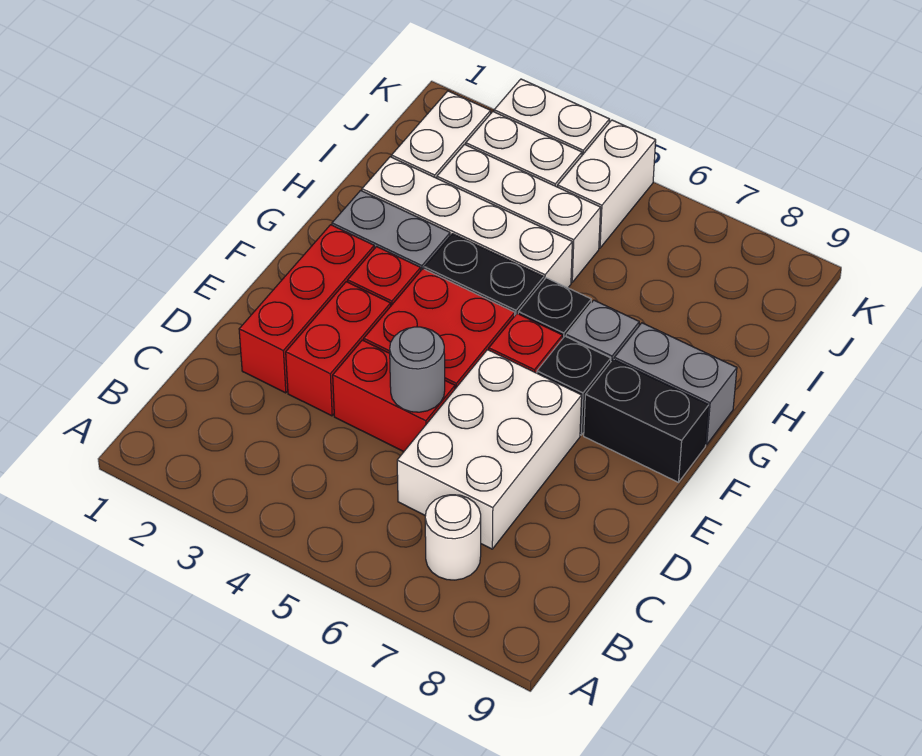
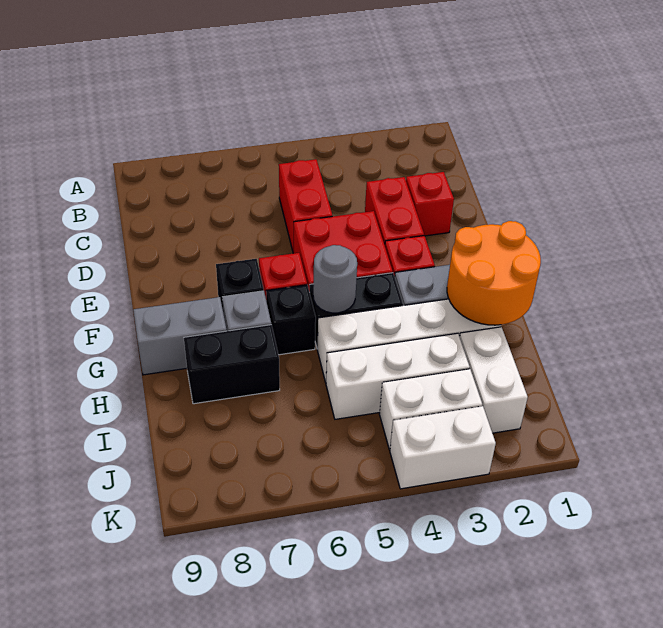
white round brick B7 level 1 -> none
white brick C6:E7 level 1 -> none
red brick D2:F2 level 1 -> red brick D2 level 1
red brick D4:D5 level 1 -> red brick C5:D5 level 1
grey round brick D5 level 2 -> grey round brick G5 level 2
black brick F8:F9 level 1 -> black brick H7:H8 level 1
none -> orange round brick G1:H2 level 2
white brick J5:K5 level 1 -> none

